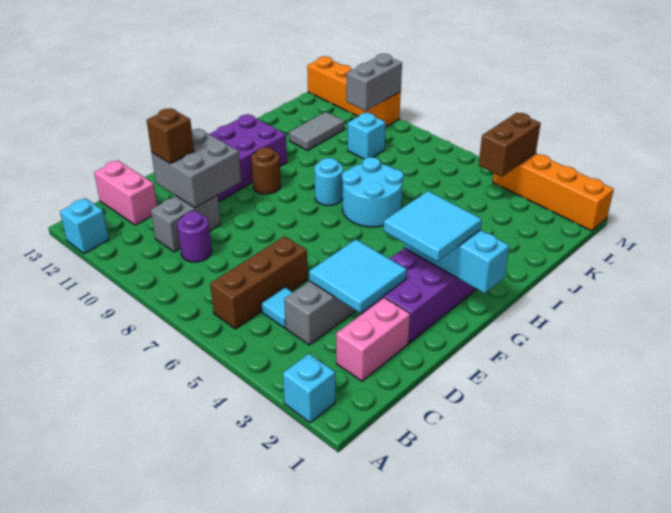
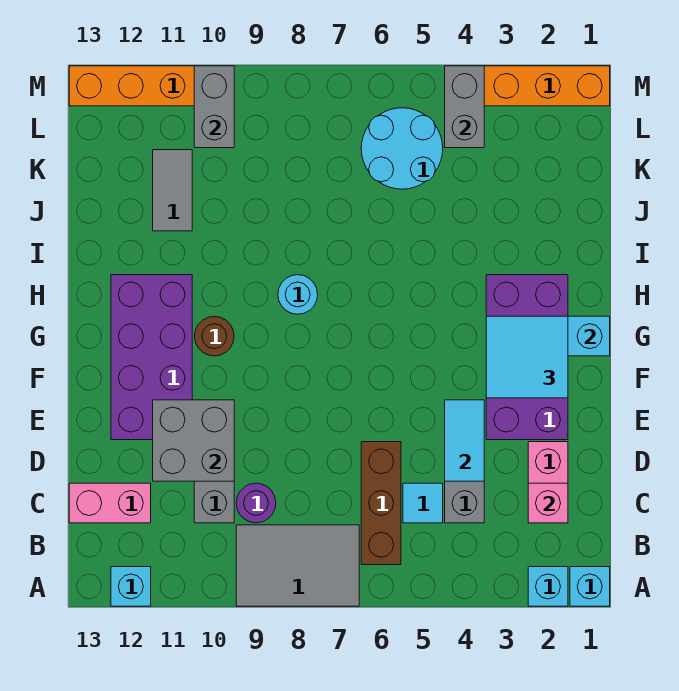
none -> grey tile A7:B9 level 1
none -> pink brick C2 level 2
cyan tile D3:E4 level 2 -> cyan tile D4:E4 level 2
brown brick D11 level 3 -> none
cyan round brick H6:I7 level 1 -> cyan round brick K5:L6 level 1
cyan brick K9 level 1 -> cyan brick A1 level 1
brown brick L4:M4 level 2 -> grey brick L4:M4 level 2

